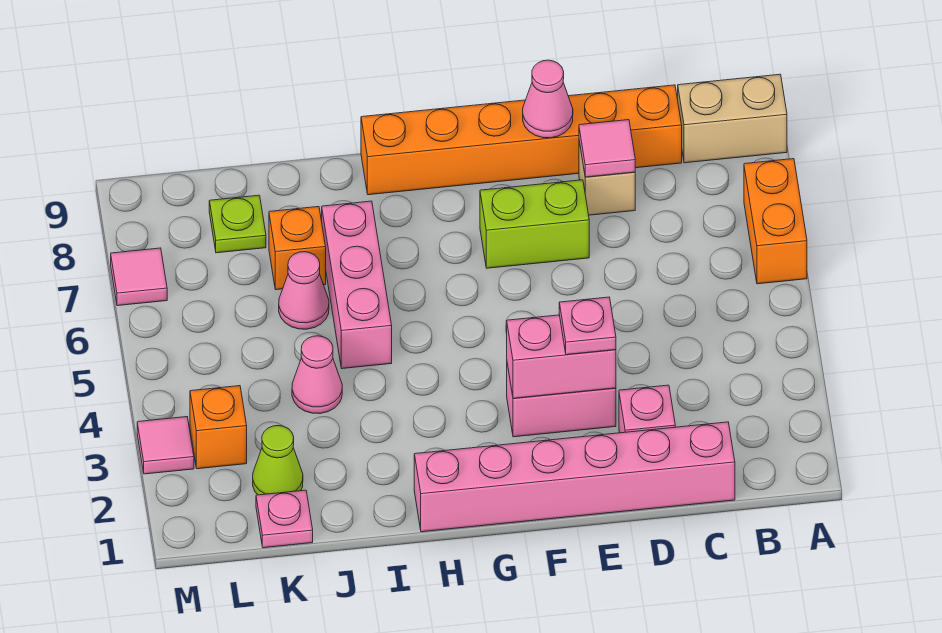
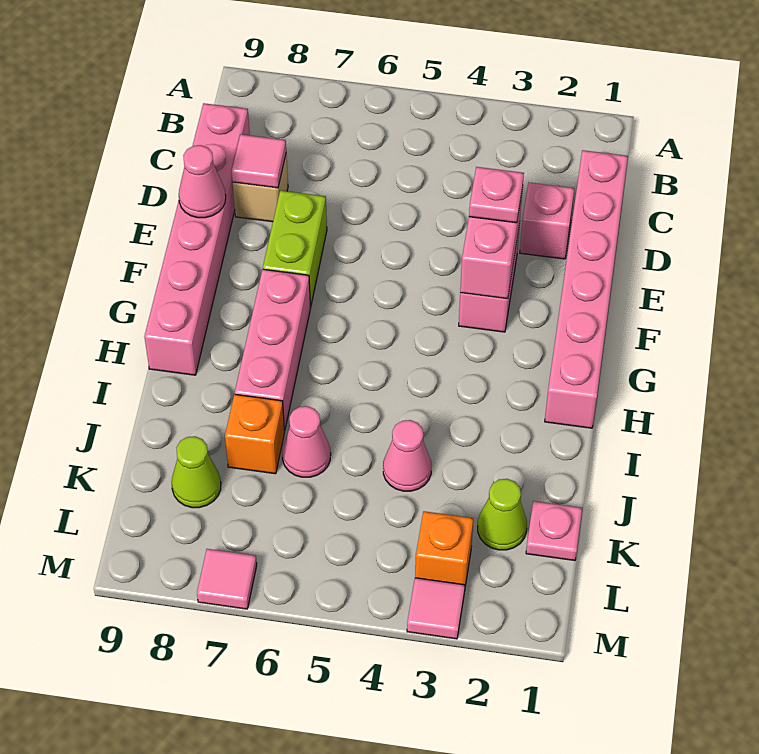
orange brick A6:A7 level 1 -> none
tan brick A9:B9 level 1 -> none
orange brick C9:H9 level 1 -> pink brick C9:H9 level 1
pink brick I5:I7 level 1 -> pink brick G7:I7 level 1
lime plate K8 level 1 -> lime cone K8 level 1

